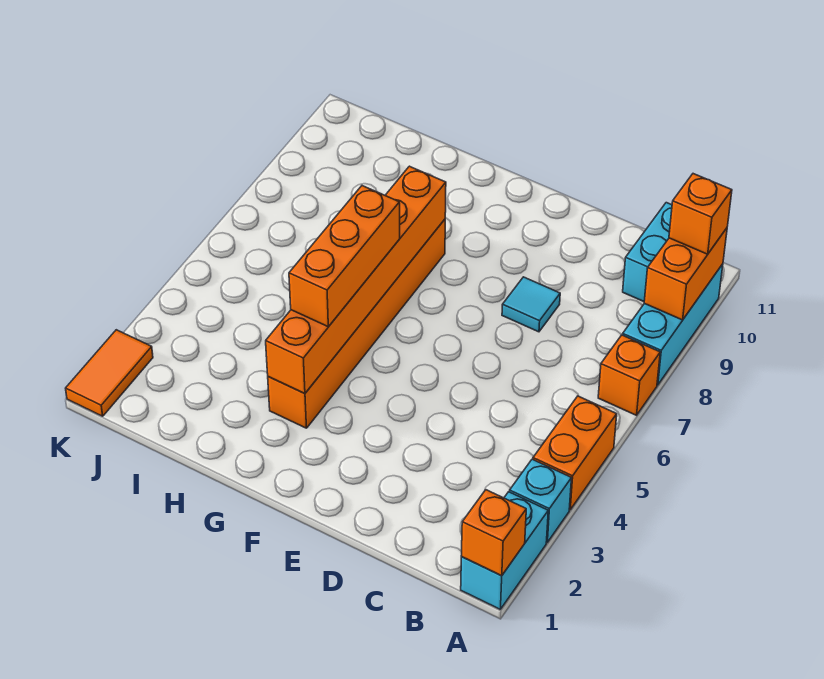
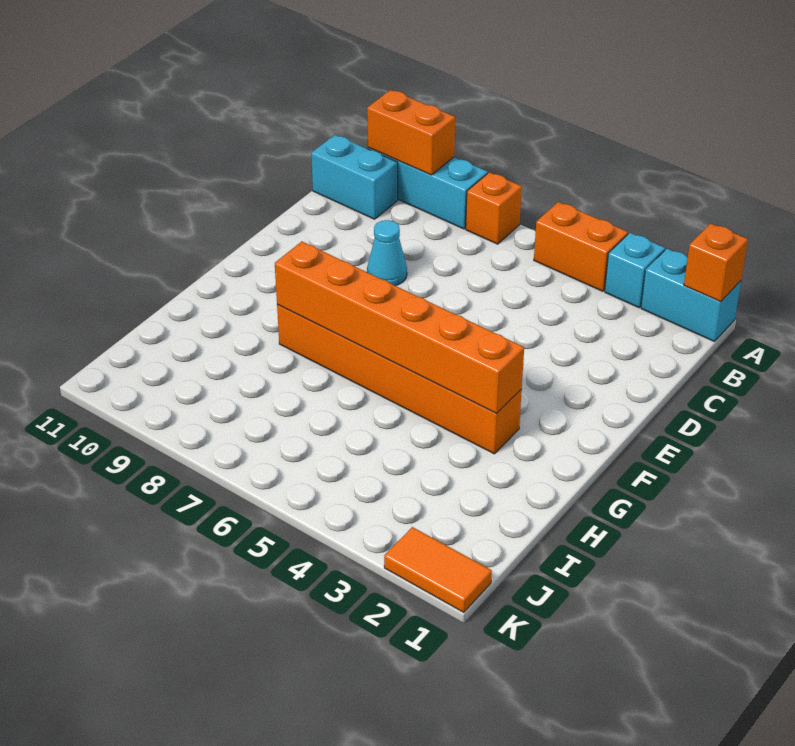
orange brick A10 level 3 -> none
cyan tile D8 level 1 -> cyan cone D8 level 1
orange brick G4:G6 level 3 -> none

